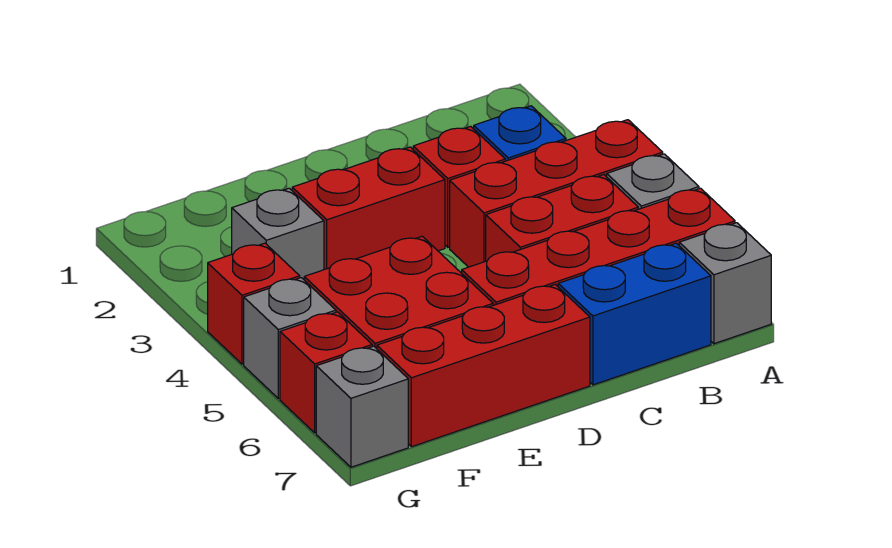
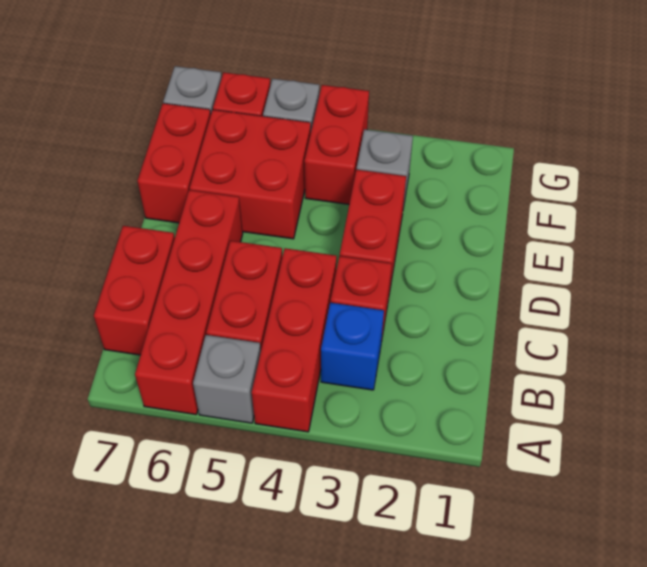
grey brick A7 level 1 -> none
blue brick B7:C7 level 1 -> red brick B7:C7 level 1
red brick D7:F7 level 1 -> red brick E7:F7 level 1
red brick G4 level 1 -> red brick F4:G4 level 1

